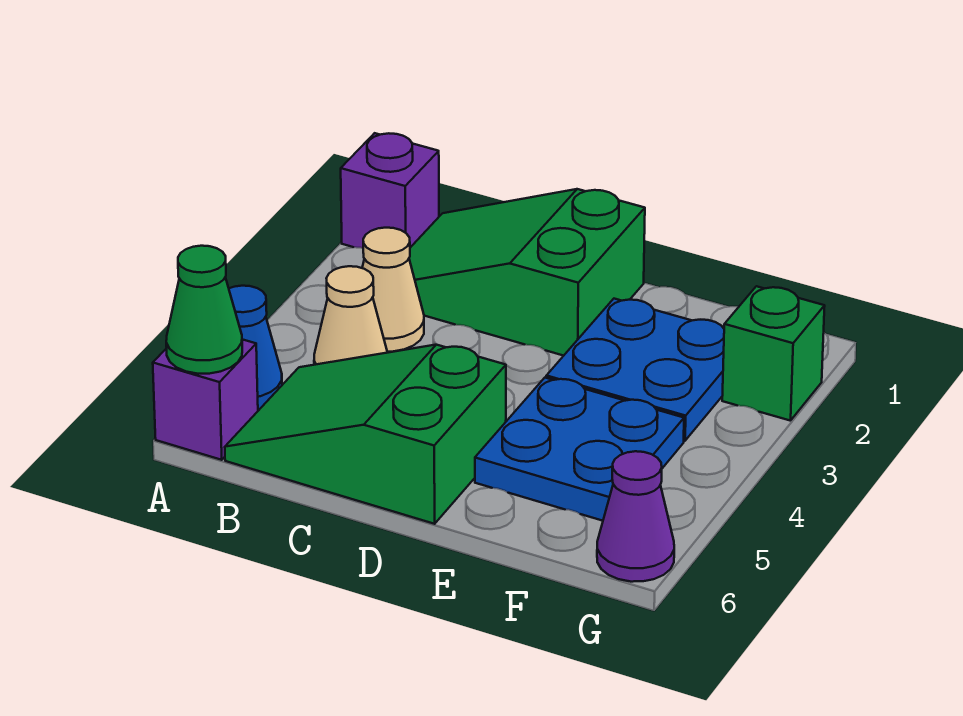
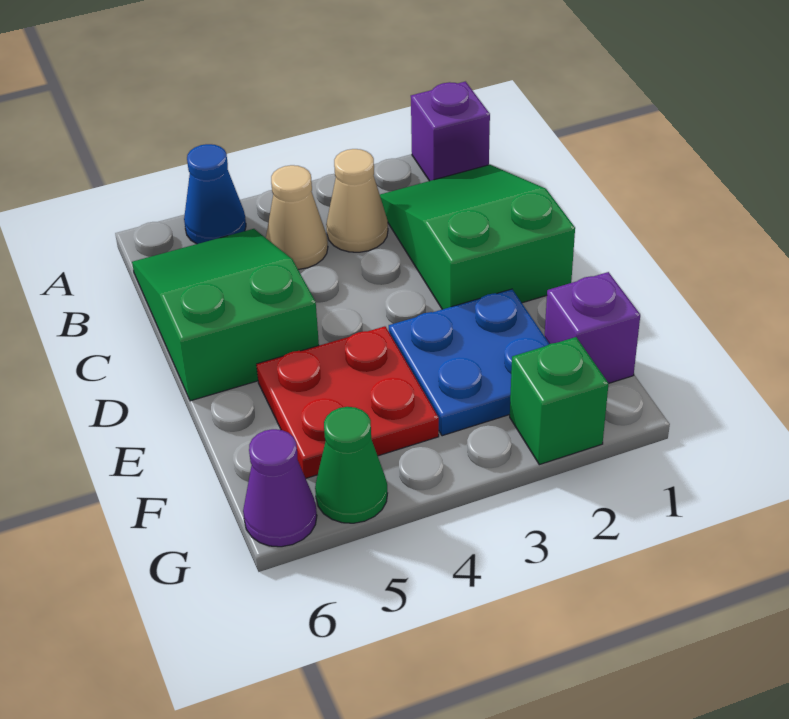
purple brick A6 level 1 -> purple brick F1 level 1
green cone A6 level 2 -> green cone G5 level 1
blue plate E4:F5 level 1 -> red plate E4:F5 level 1

